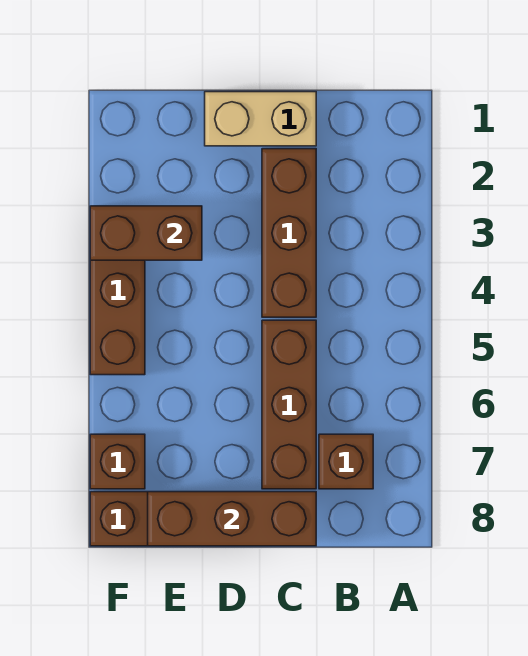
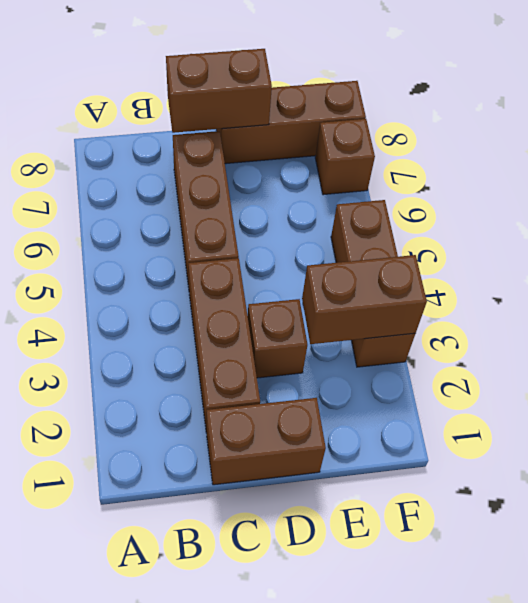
brown brick B7 level 1 -> brown brick D3 level 1
tan brick C1:D1 level 1 -> brown brick C1:D1 level 1
brown brick C8:E8 level 2 -> brown brick C8:D8 level 2

